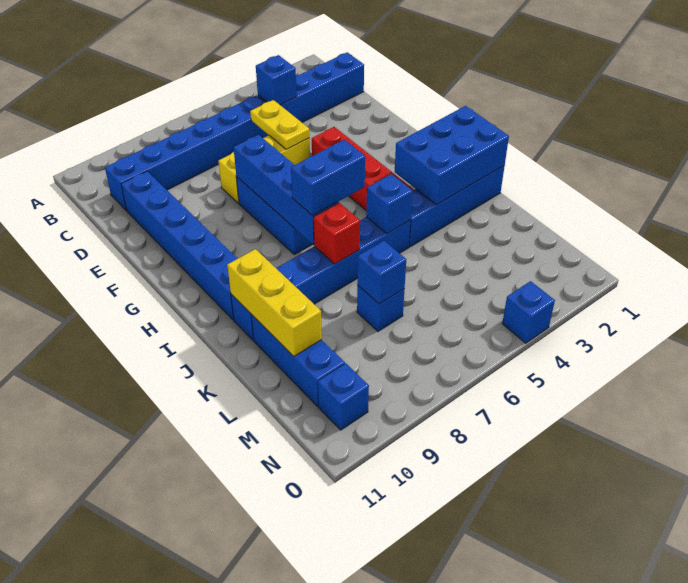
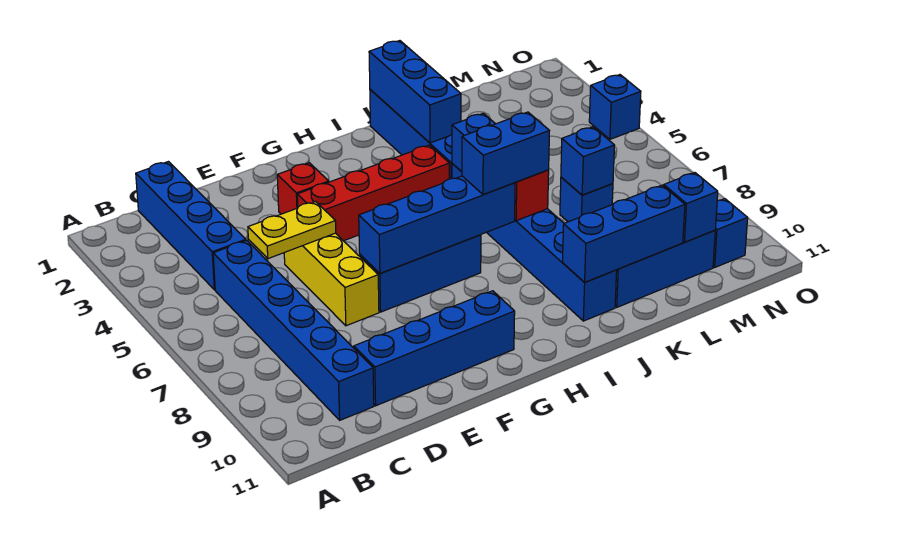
blue brick C4 level 2 -> blue brick M10 level 2
blue brick D10:I10 level 1 -> blue brick D10:G10 level 1
none -> red brick F3 level 1
blue brick I1:J3 level 2 -> blue brick J1:J3 level 2
blue brick I6:I7 level 3 -> blue brick I7:J7 level 3
yellow brick J10:L10 level 2 -> blue brick J10:L10 level 2

